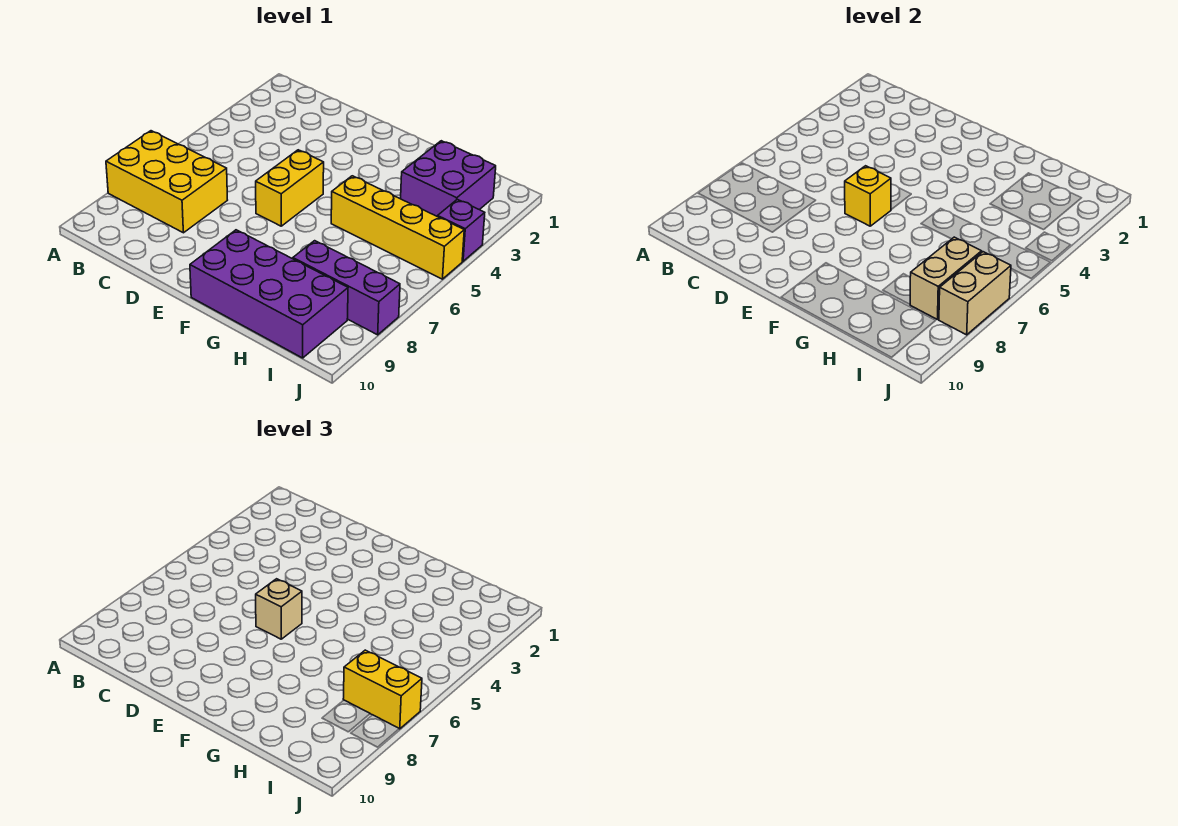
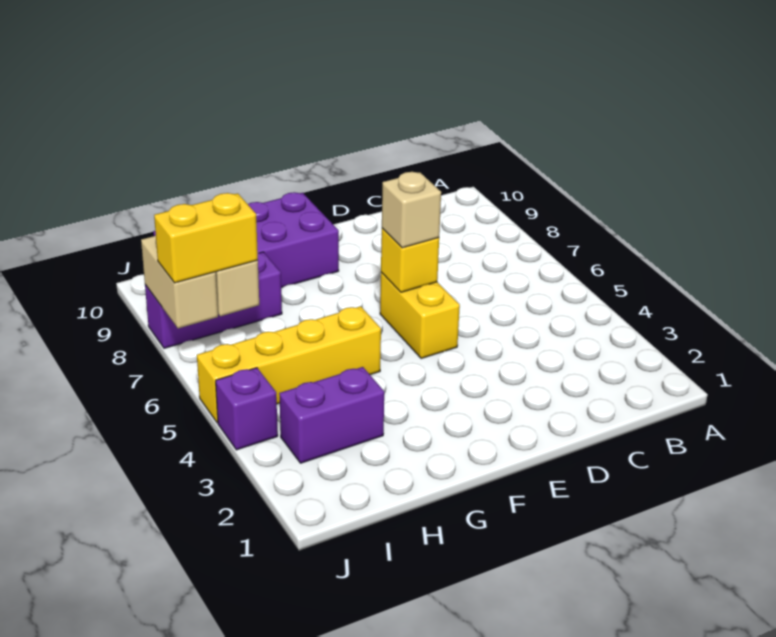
yellow brick A7:C8 level 1 -> none
purple brick H2:I3 level 1 -> purple brick H3:I3 level 1

